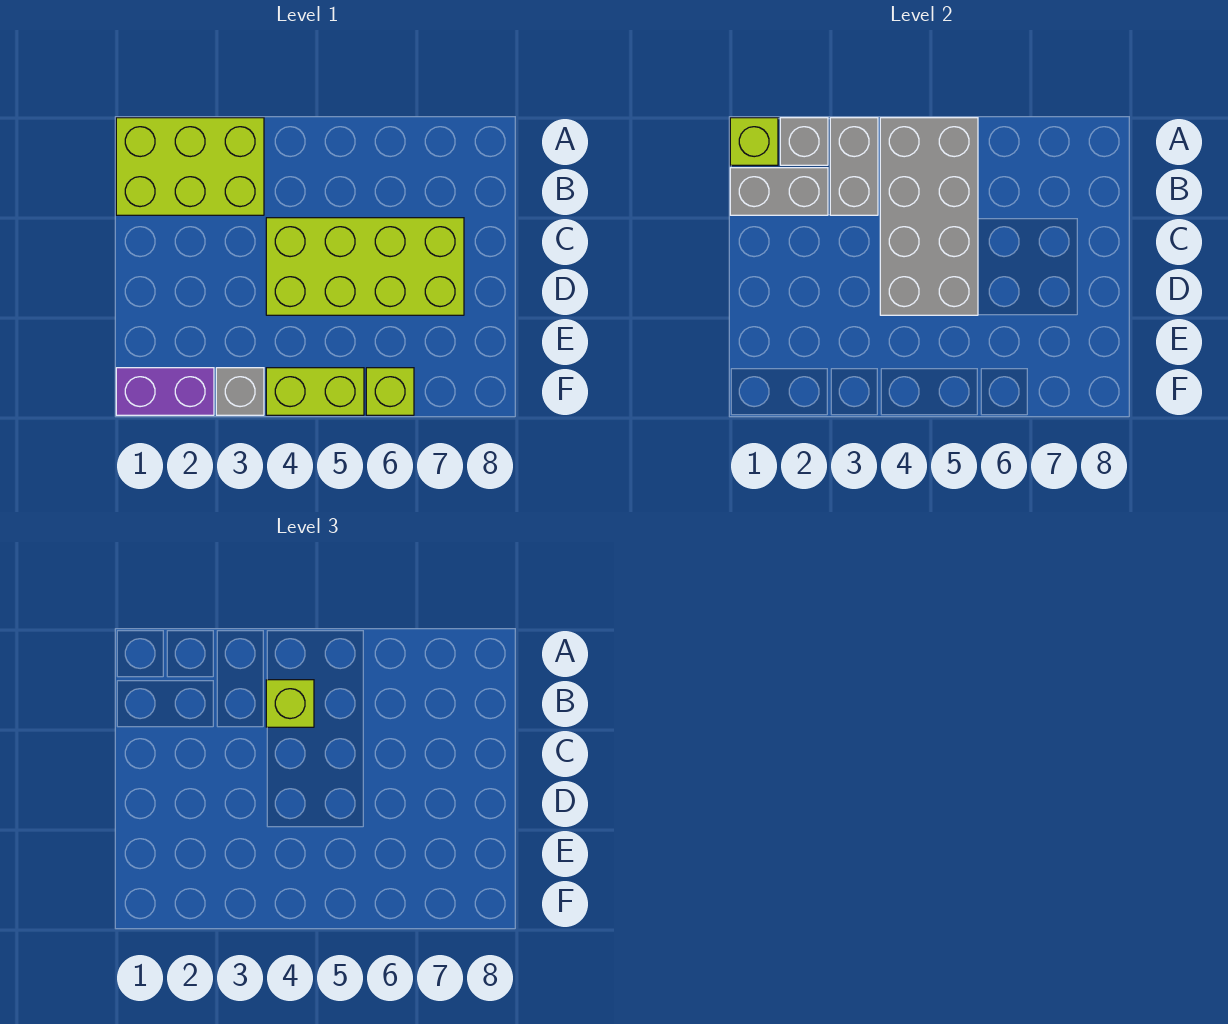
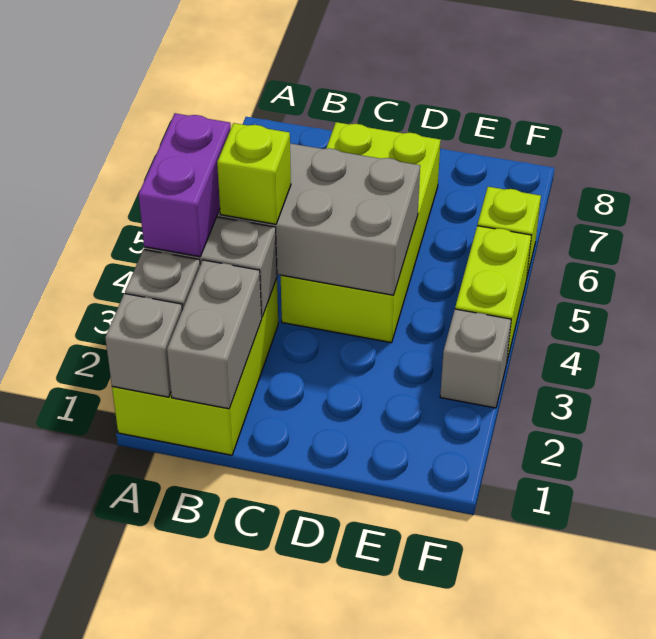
lime brick A1 level 2 -> grey brick A1 level 2
purple brick F1:F2 level 1 -> purple brick A3:A4 level 3

